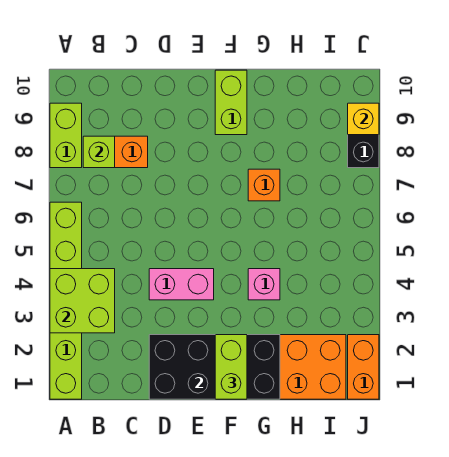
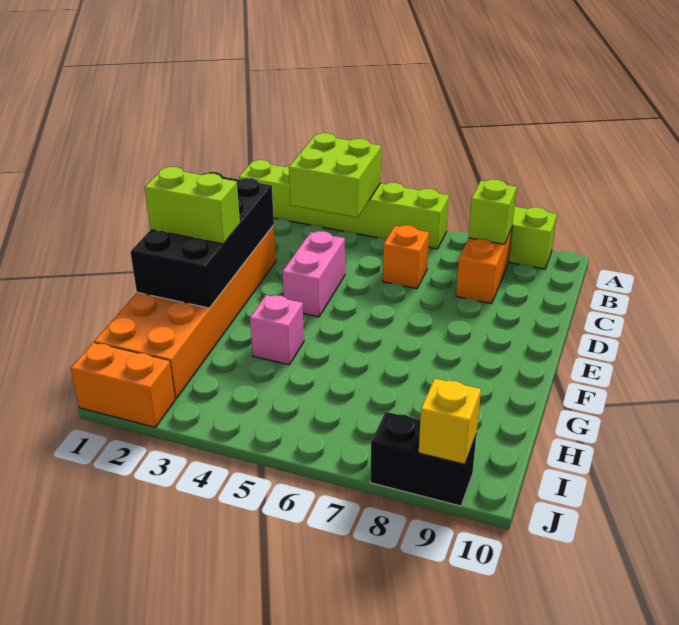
lime brick F9:F10 level 1 -> none
orange brick G7 level 1 -> orange brick C6 level 1

